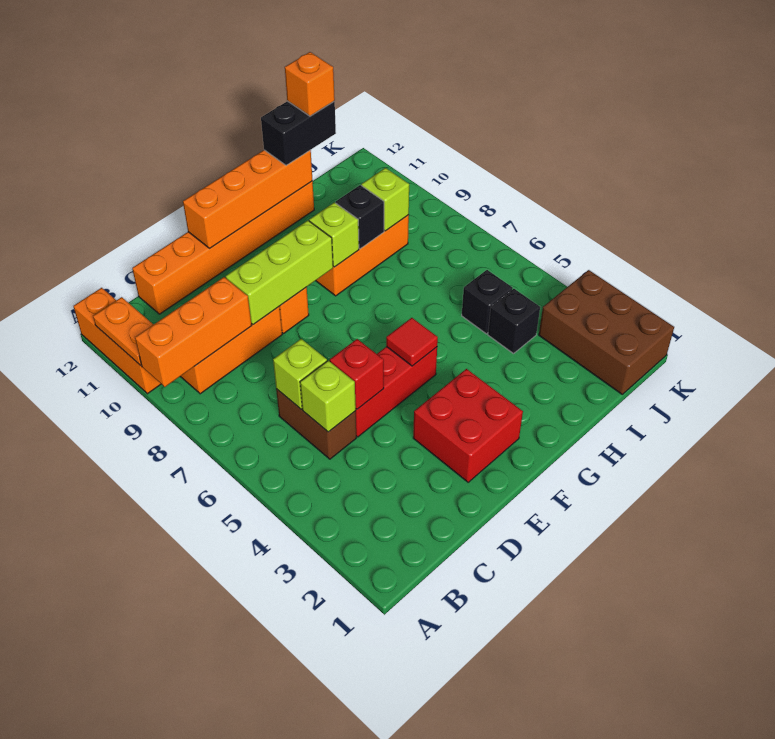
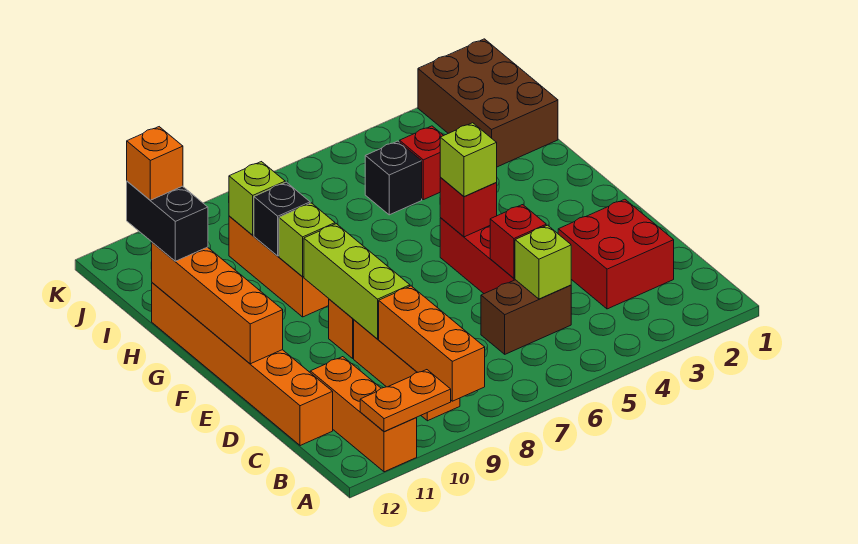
orange brick A10:A12 level 1 -> orange brick A11:C11 level 1
lime brick C6 level 2 -> lime brick F5 level 3
red brick E2:F3 level 1 -> red brick C2:D3 level 1
red tile F5 level 2 -> red brick F5 level 2
black brick I4 level 1 -> red brick I4 level 1
brown brick J1:K3 level 1 -> brown brick I1:K2 level 1

